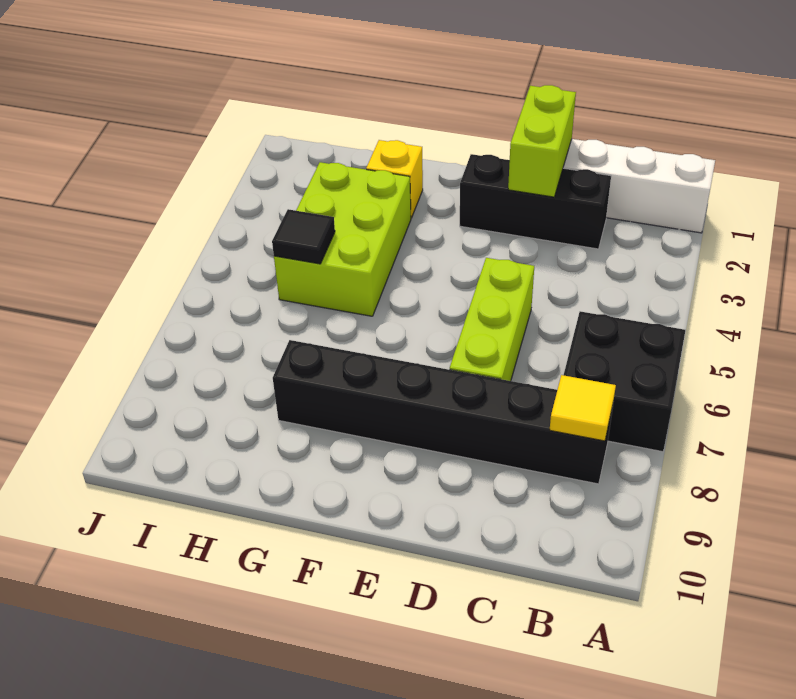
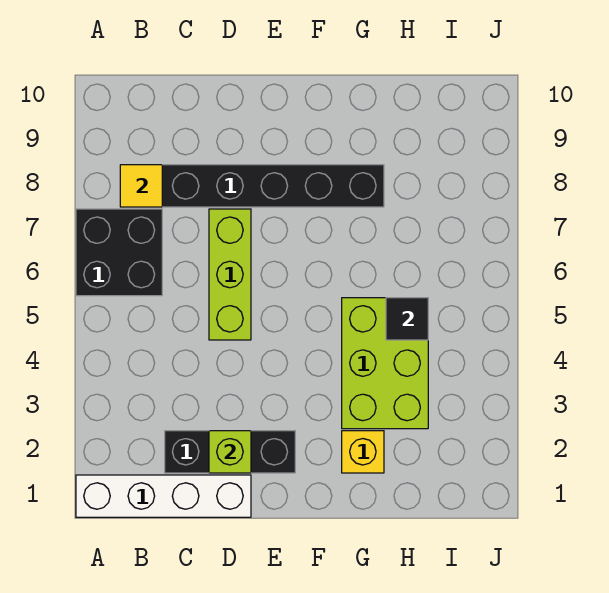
lime brick D1:D2 level 2 -> lime brick D2 level 2

